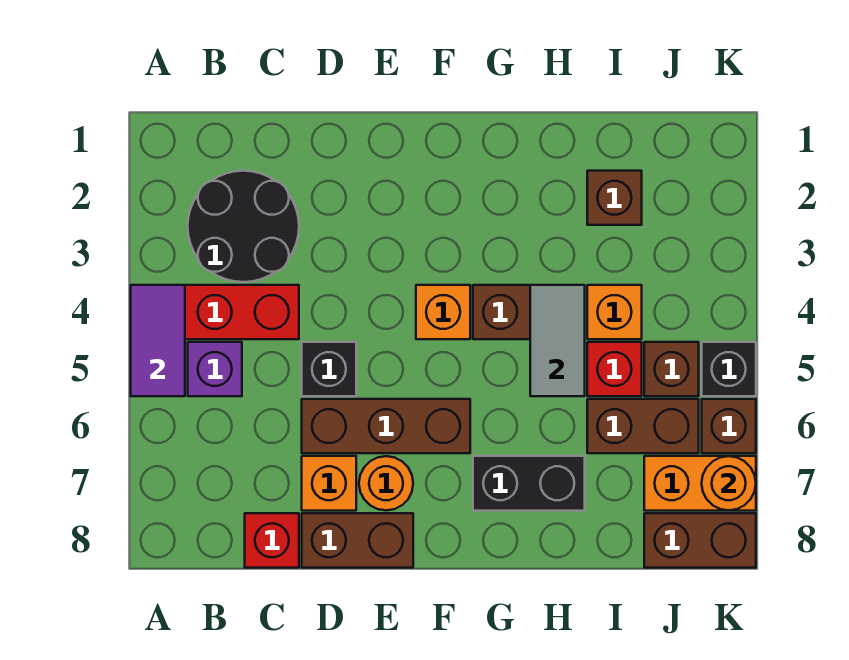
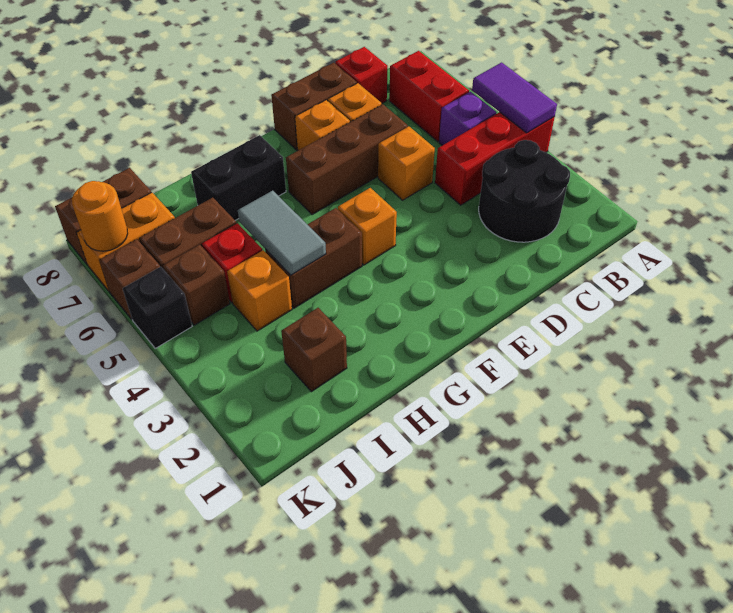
none -> red brick B6:B7 level 1
black brick D5 level 1 -> orange brick D5 level 1
orange round brick E7 level 1 -> orange brick E7 level 1

